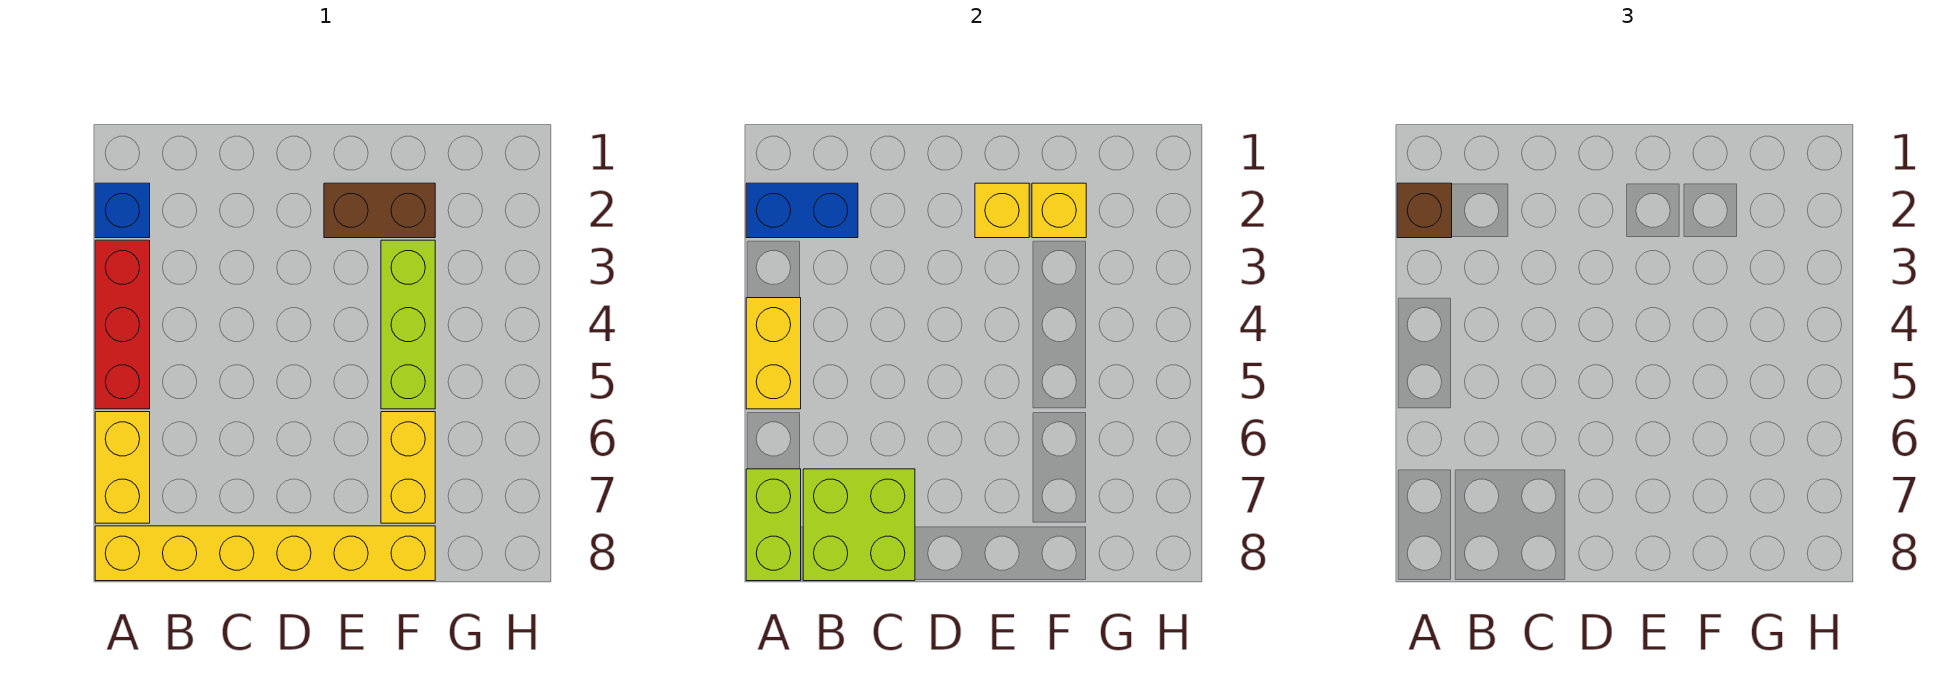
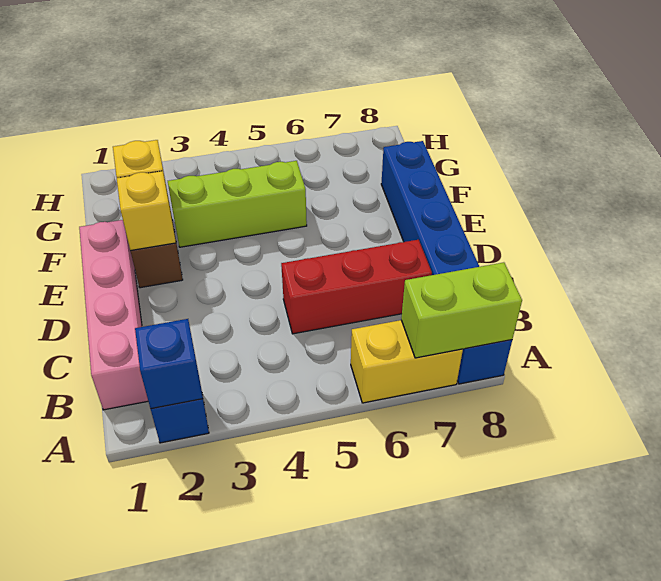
blue brick A2:B2 level 2 -> blue brick A2 level 2
brown brick A2 level 3 -> none
red brick A3:A5 level 1 -> red brick C5:C7 level 1
yellow brick A4:A5 level 2 -> none
yellow brick A8:F8 level 1 -> blue brick A8:F8 level 1
none -> pink brick B1:E1 level 1
lime brick B7:C8 level 2 -> none
yellow brick F6:F7 level 1 -> none

